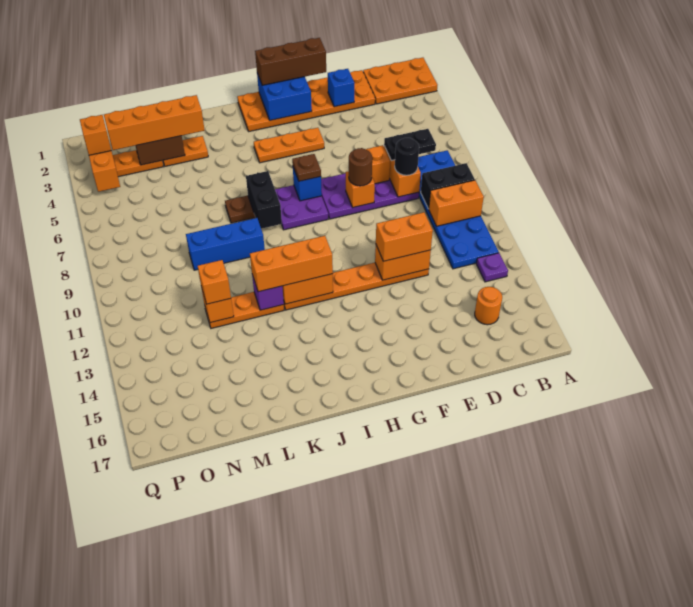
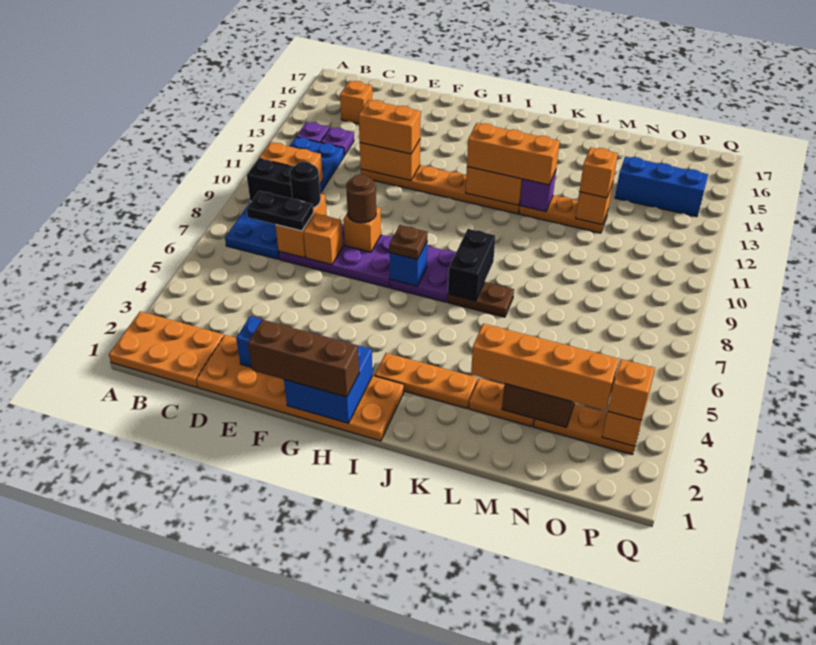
none -> purple plate C13 level 1
orange round brick C15 level 1 -> orange brick C15 level 1
orange plate G4:I4 level 1 -> orange plate I3:K3 level 1
blue brick K9:M9 level 1 -> blue brick N14:P14 level 1

